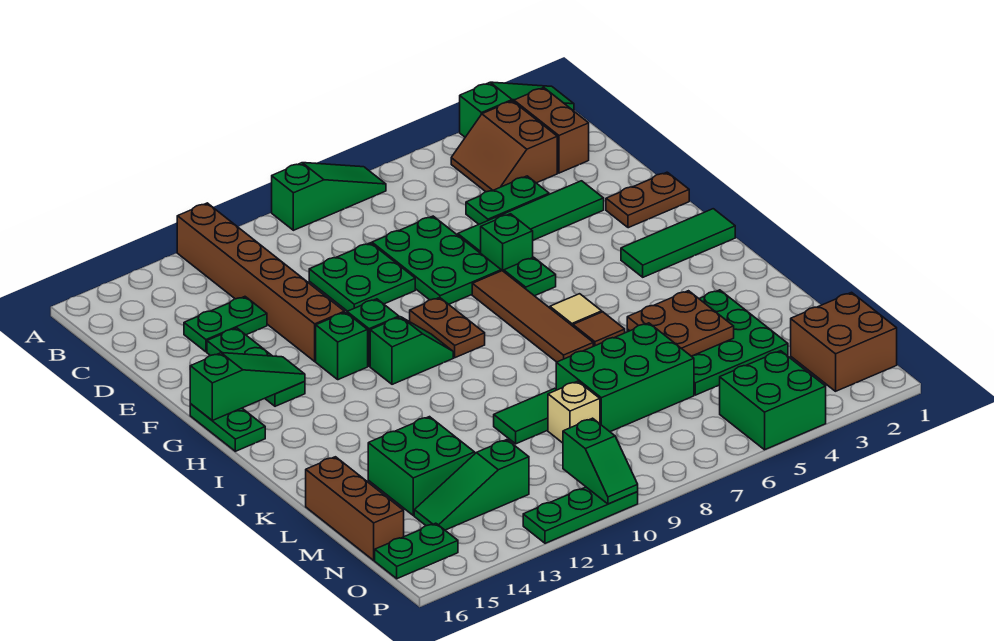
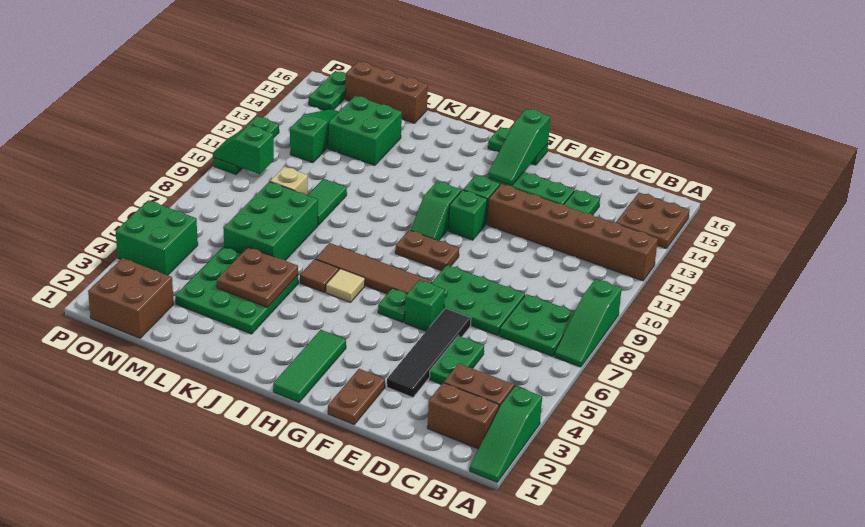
none -> brown plate A14:B15 level 1
green plate D9:E10 level 1 -> green plate B7:C8 level 1
green tile E3:E6 level 1 -> black tile E3:E6 level 1

